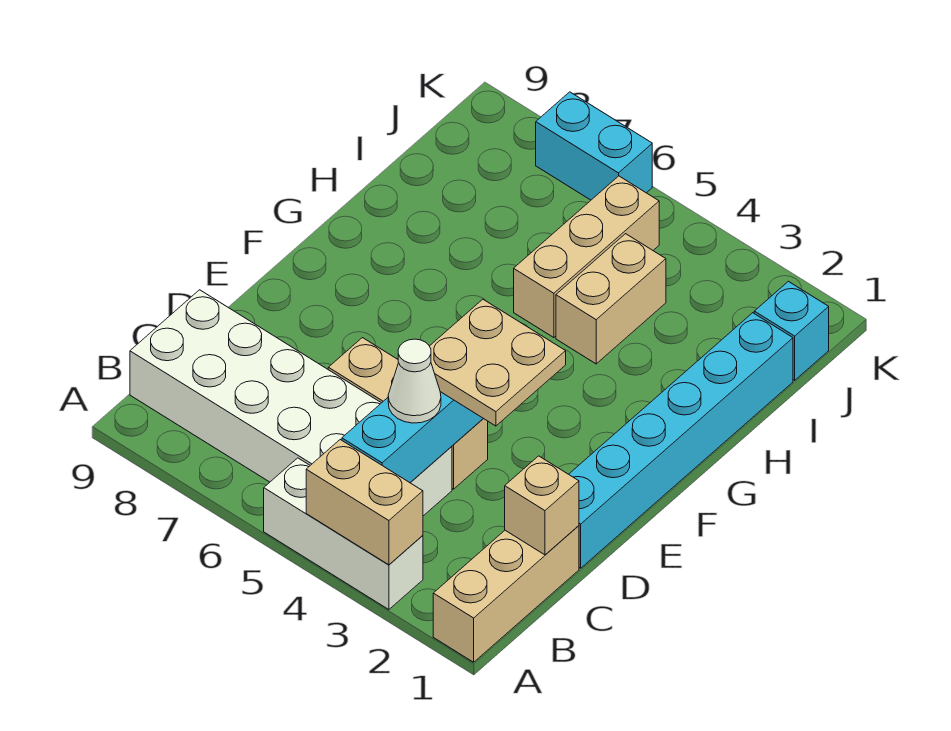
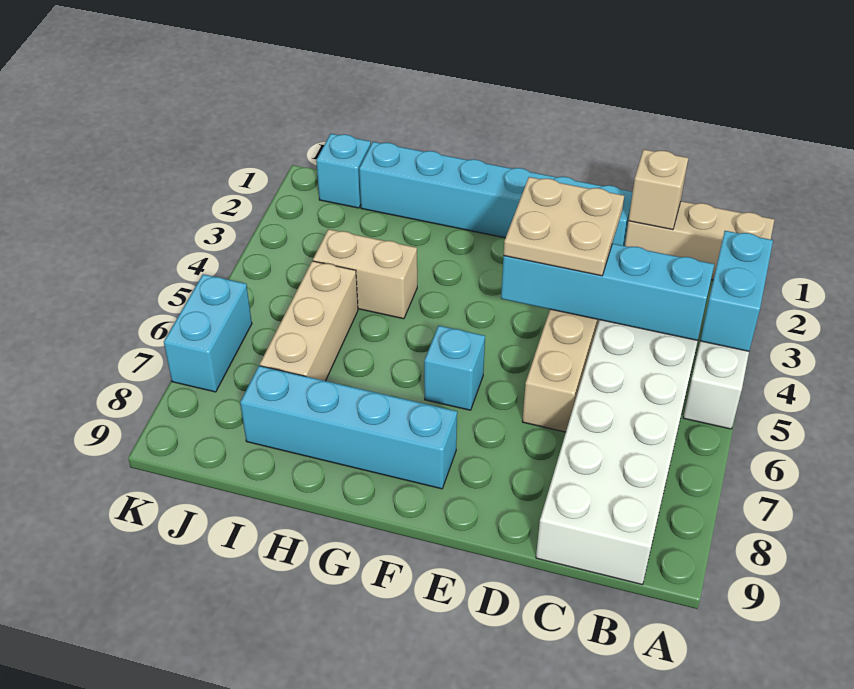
tan brick A3:A4 level 2 -> cyan brick A3:A4 level 2
white cone C4 level 3 -> none
none -> cyan brick F6 level 1
none -> cyan brick F8:I8 level 1
tan brick H5:J5 level 1 -> tan brick I5:I7 level 1

